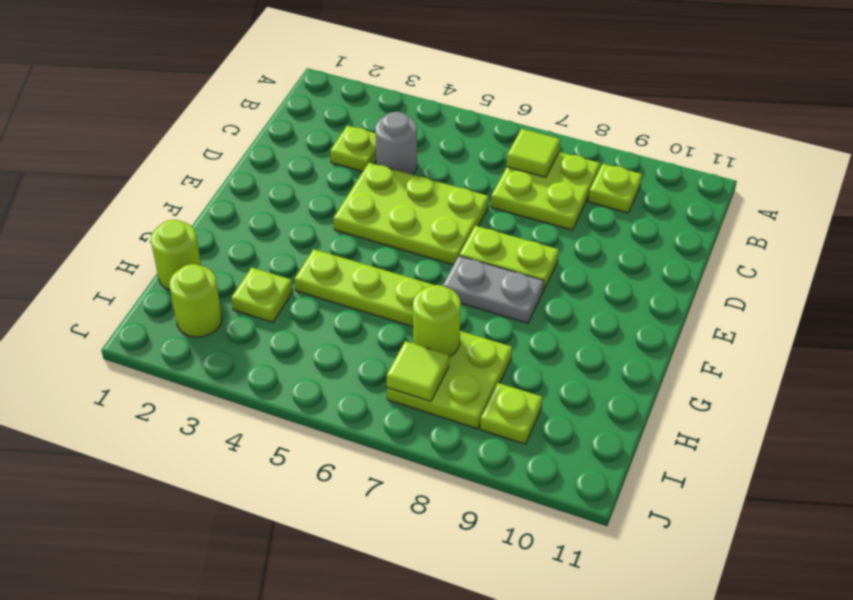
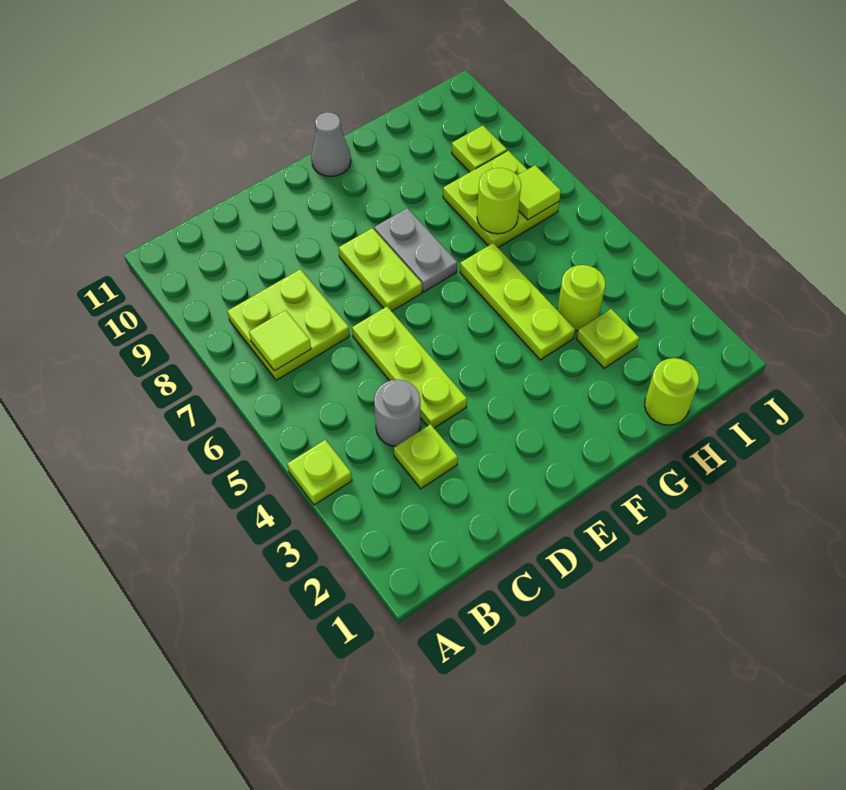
lime plate B9 level 1 -> lime plate A4 level 1
lime plate D4:E6 level 1 -> lime plate D4:D6 level 1
none -> grey cone F11 level 1
lime round brick I2 level 1 -> lime round brick H4 level 1

